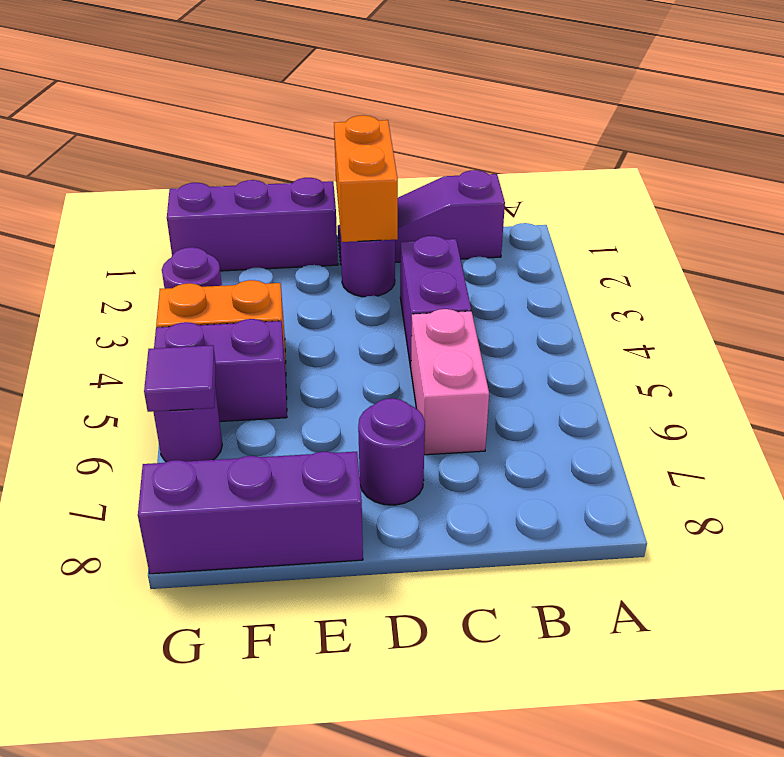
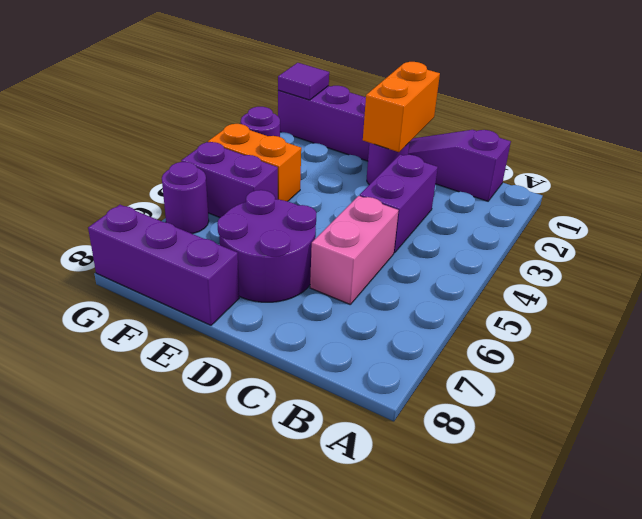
purple round brick D7 level 1 -> purple round brick D6:E7 level 1
purple tile G6 level 2 -> purple tile G1 level 2

